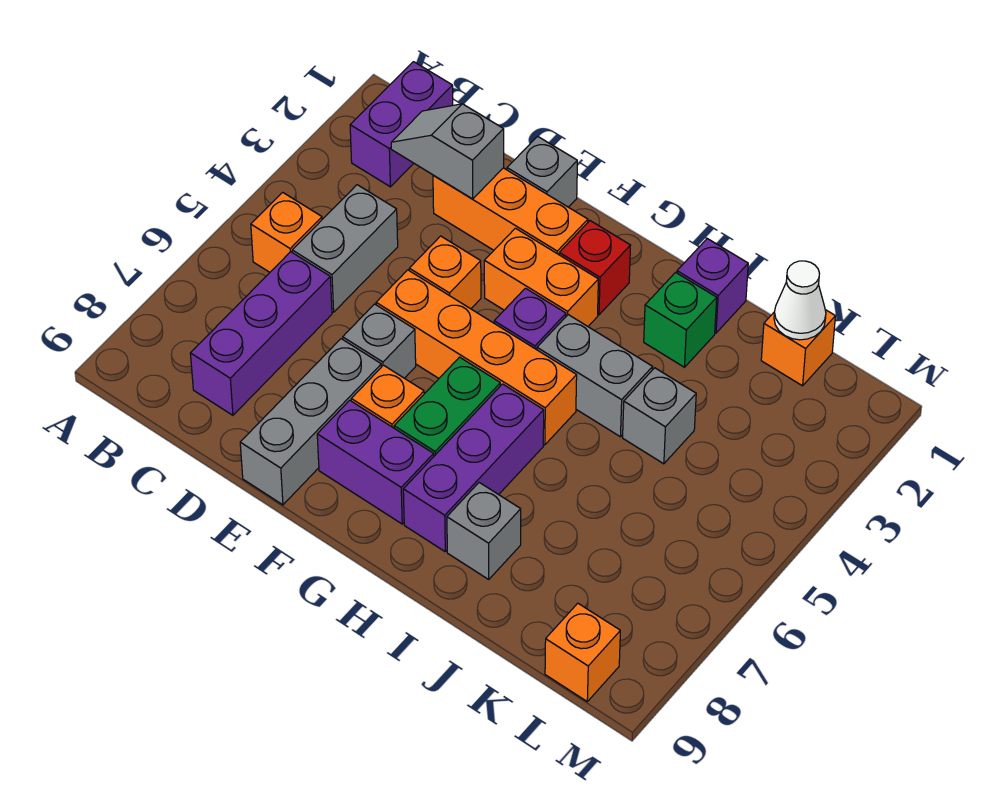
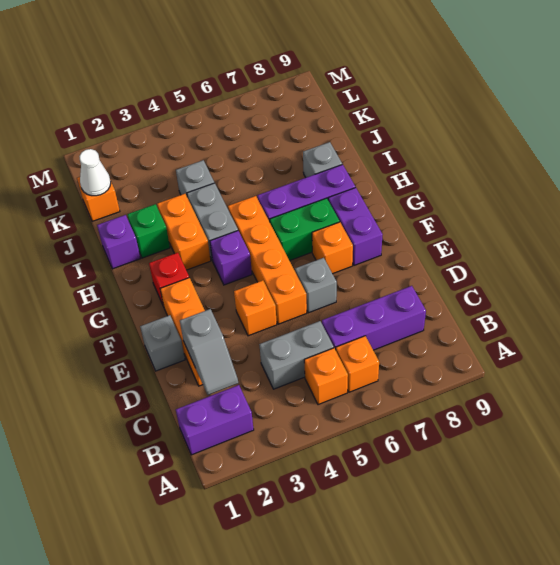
grey brick E7:E9 level 1 -> none
orange brick F3:G3 level 1 -> orange brick H3:I3 level 1
orange brick L9 level 1 -> orange brick B6 level 1

